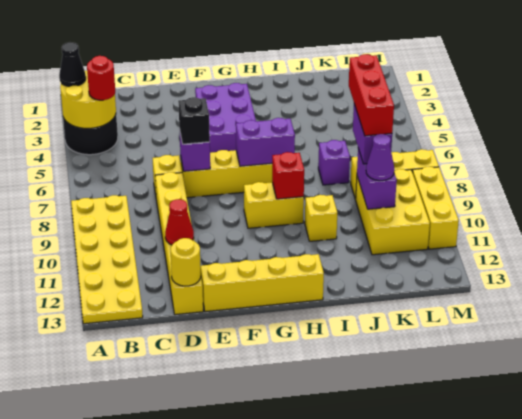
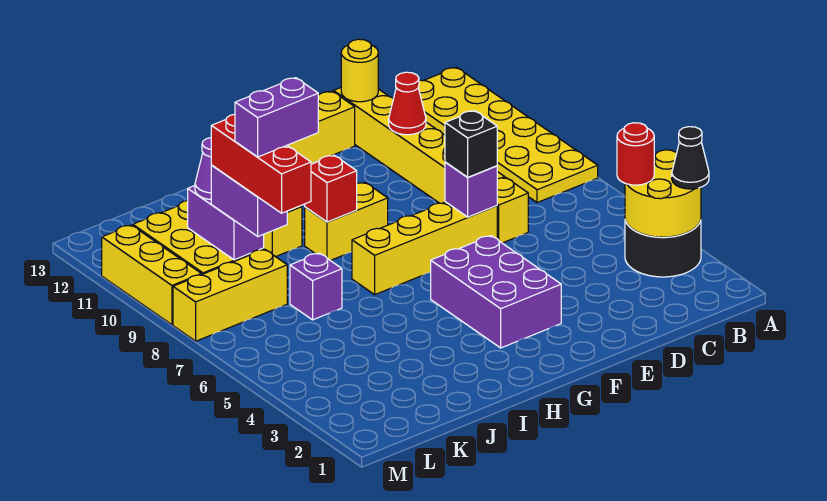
purple brick G7:H7 level 2 -> purple brick J8:K8 level 5

